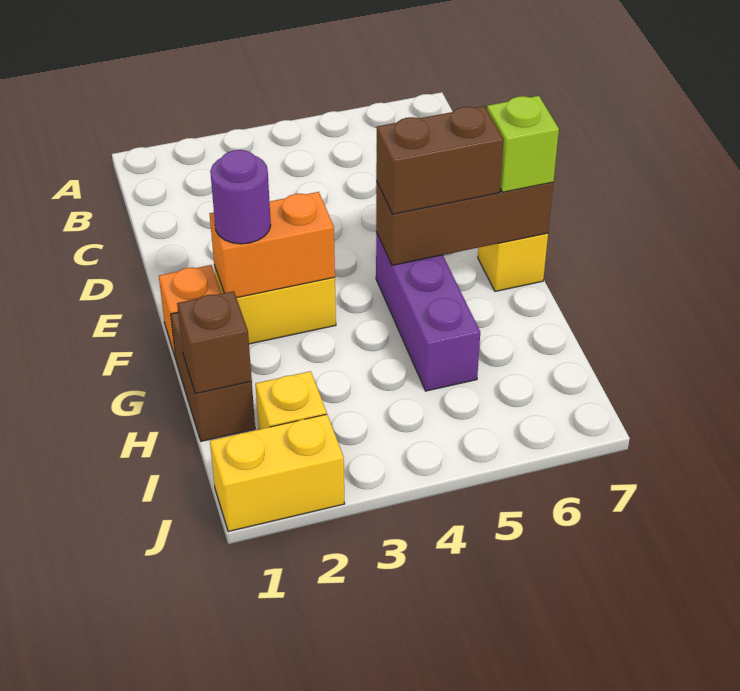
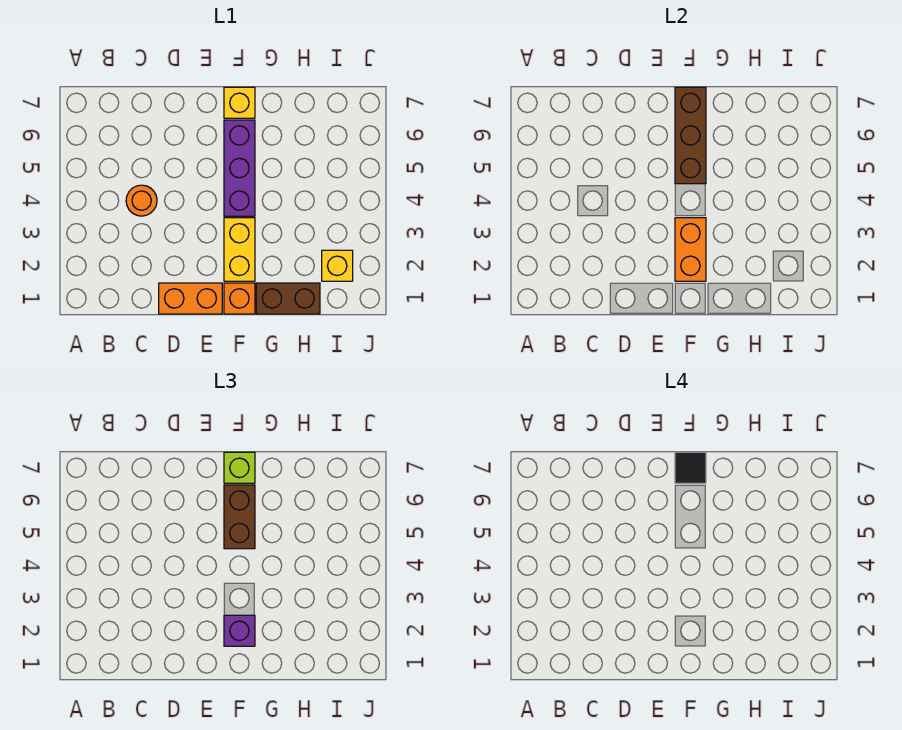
none -> orange round brick C4 level 1
none -> orange brick D1:E1 level 1
purple round brick F2 level 3 -> purple brick F2 level 3
purple brick F5:H5 level 1 -> purple brick F4:F6 level 1
none -> black tile F7 level 4
brown brick H1 level 2 -> none
yellow brick J1:J2 level 1 -> none

